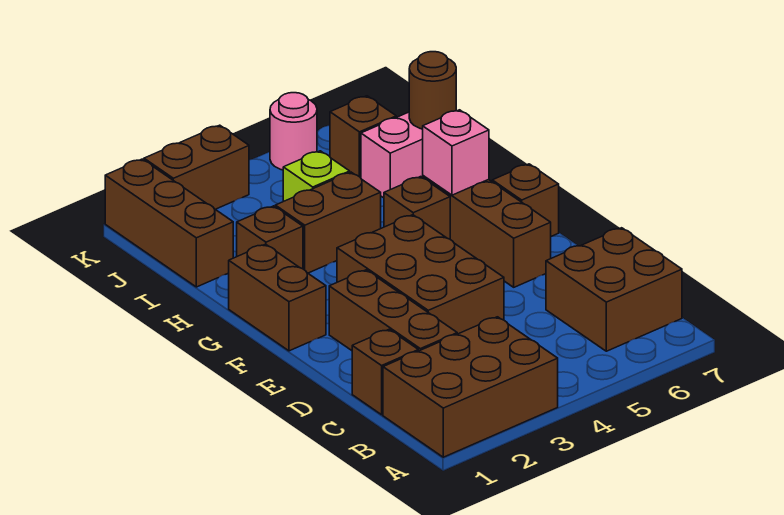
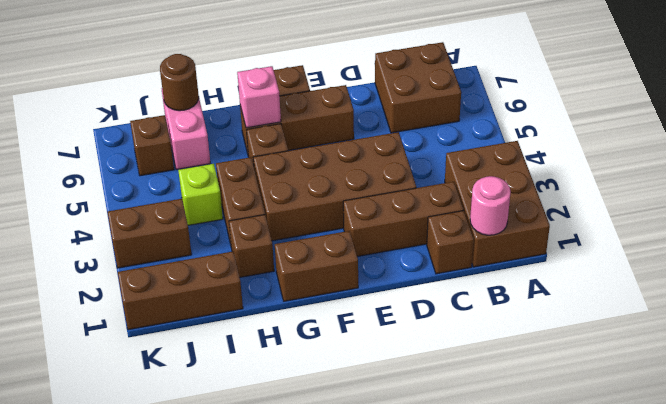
brown brick D3:F4 level 1 -> brown brick D3:G4 level 1
brown brick K2:K3 level 1 -> brown brick J3:K3 level 1
pink round brick K5 level 1 -> pink round brick B1 level 2

